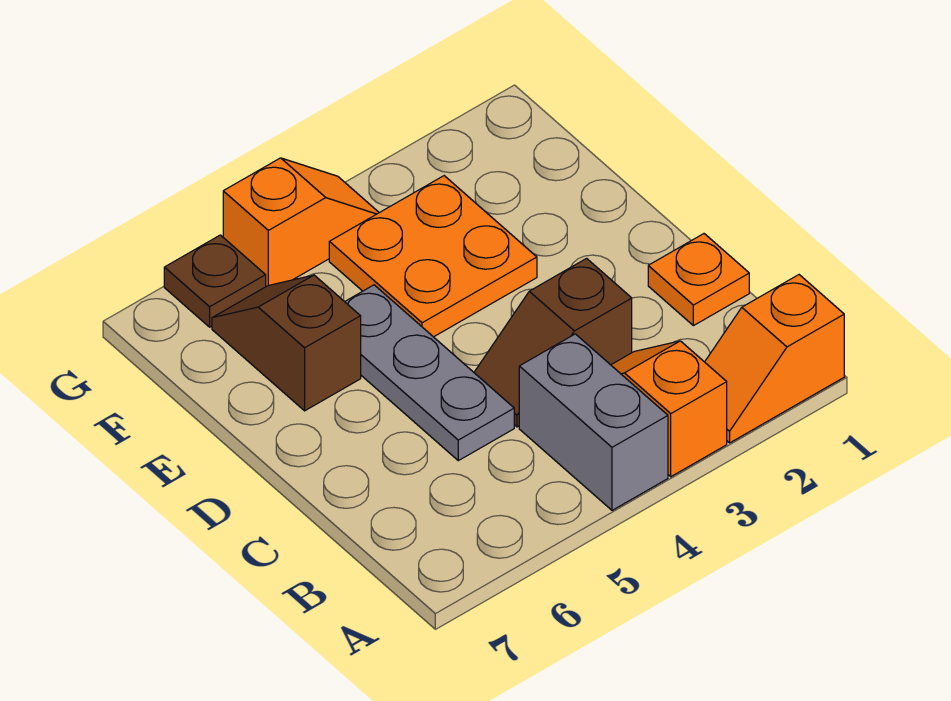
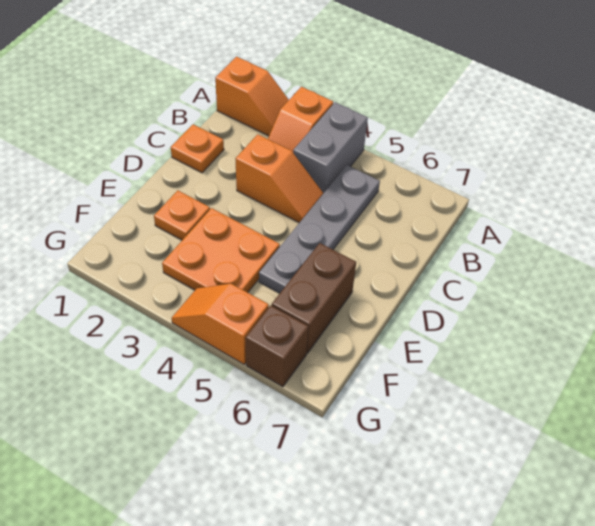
brown slope C3:C4 level 1 top 3 -> orange slope C3:C4 level 1 top 3
grey plate C5:E5 level 1 -> grey plate B5:E5 level 1
none -> orange plate E2 level 1
brown slope E6:F6 level 1 top E -> brown brick E6:F6 level 1
brown plate G6 level 1 -> brown brick G6 level 1

